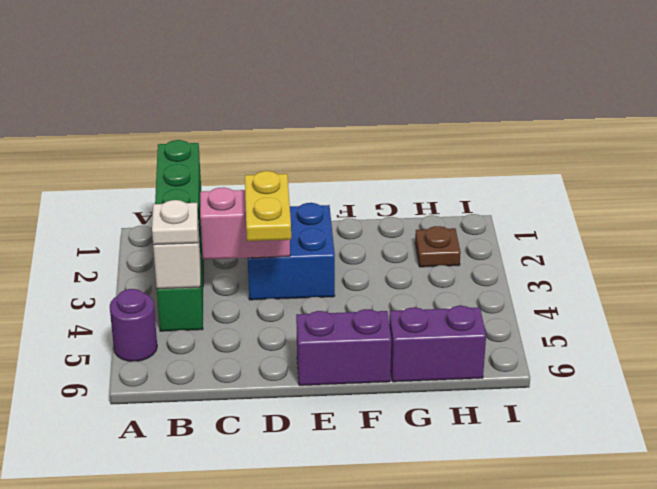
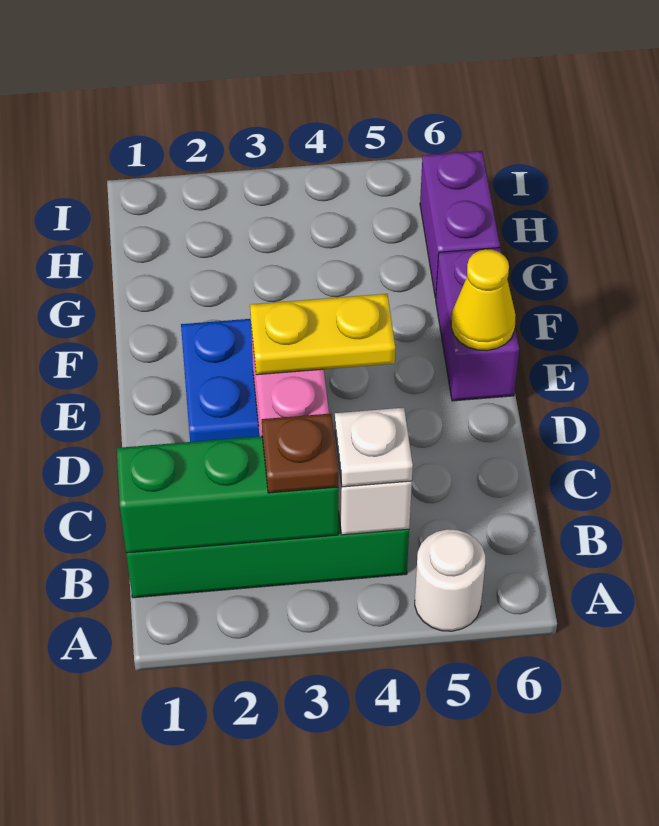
purple round brick A5 level 1 -> white round brick A5 level 1
none -> yellow cone E6 level 2
brown plate H2 level 1 -> brown plate B3 level 3

